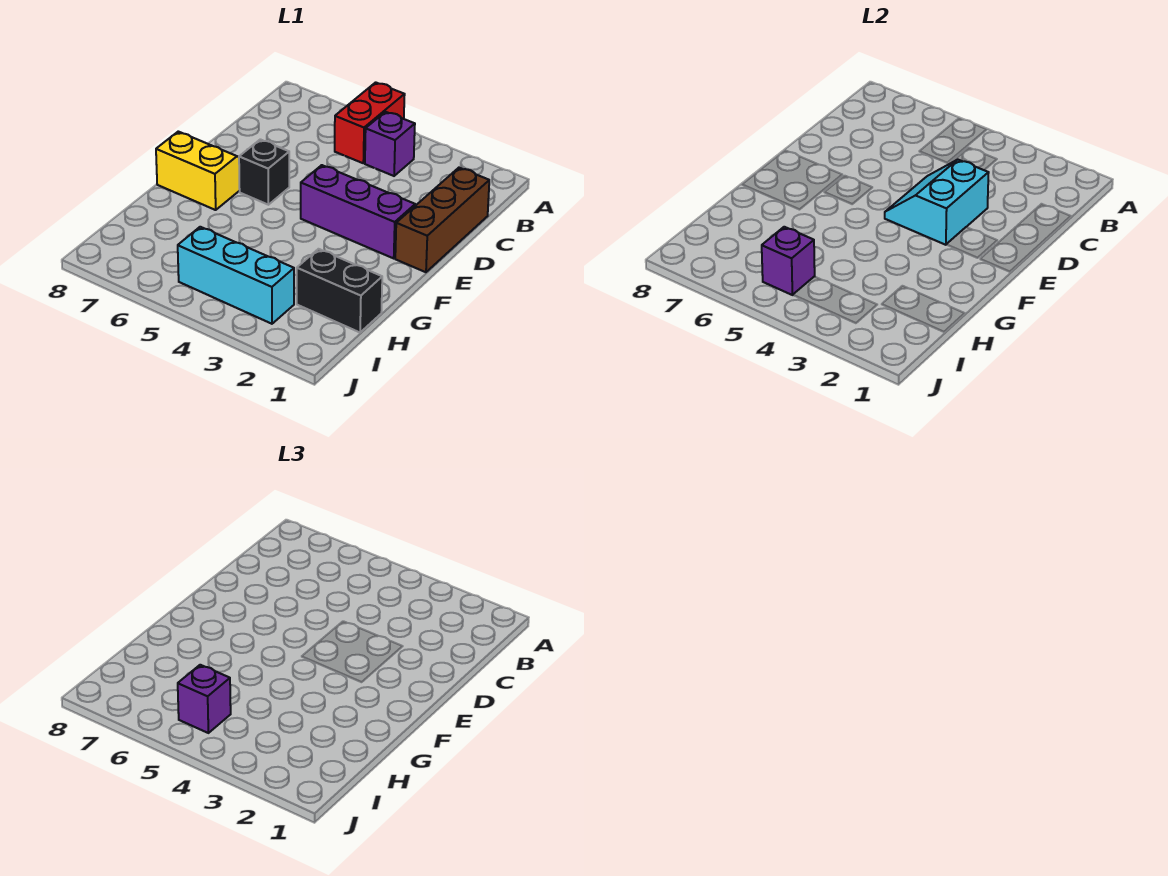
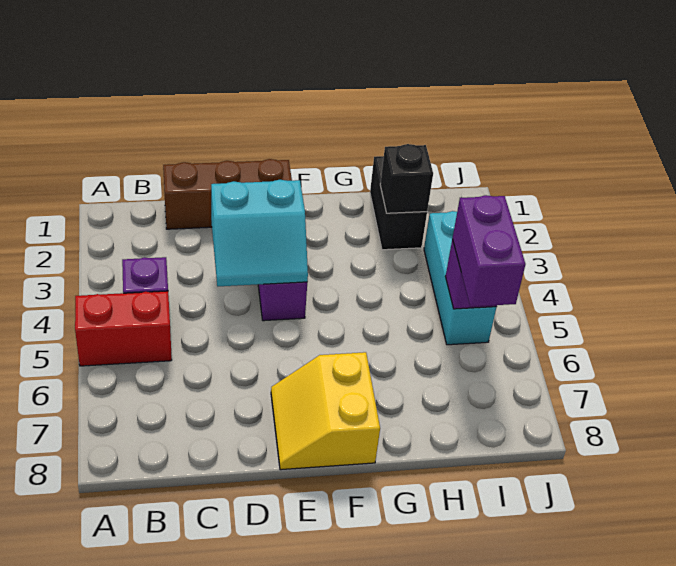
black brick E6 level 1 -> black brick H2 level 2
purple brick I5 level 3 -> purple brick I5:I6 level 3

